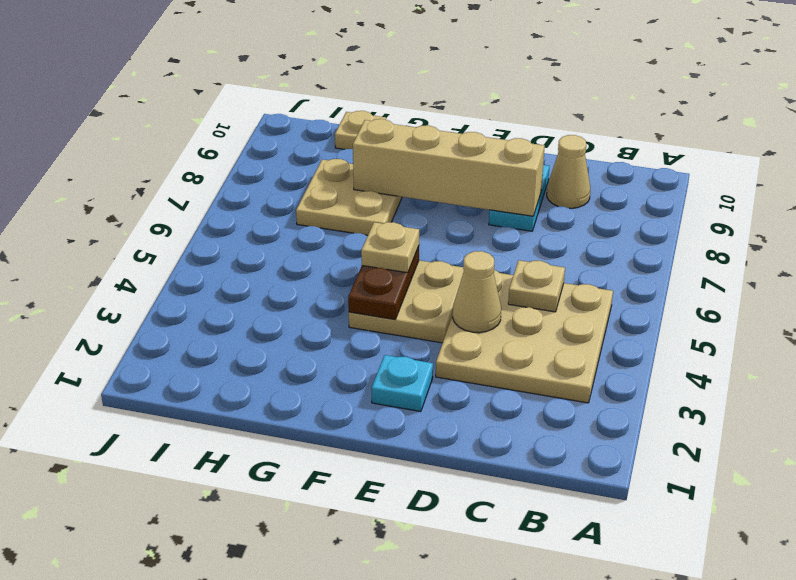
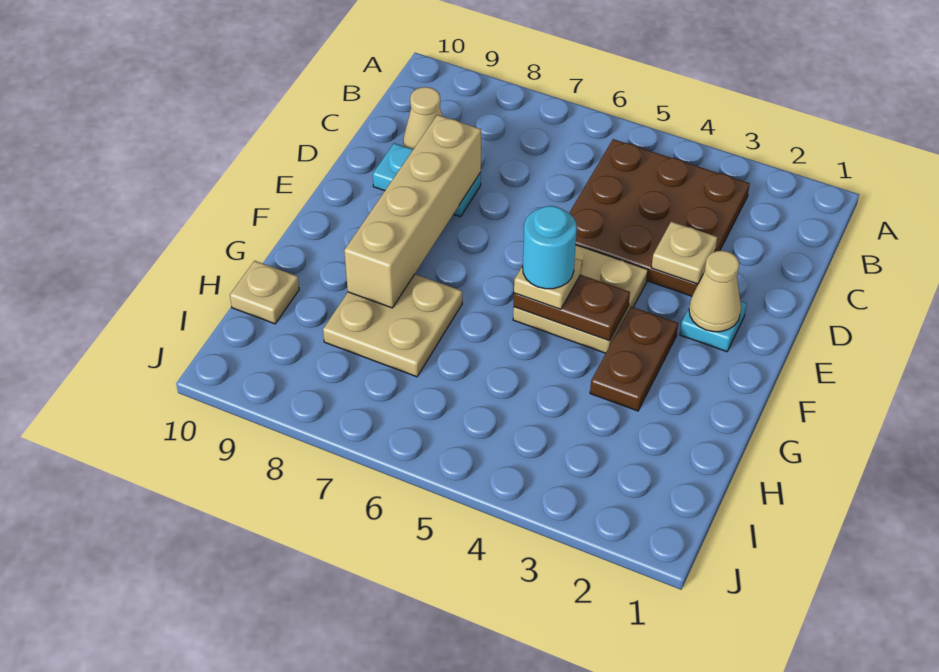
tan plate B3:D5 level 1 -> brown plate B3:D5 level 1
tan plate C5 level 2 -> tan plate D3 level 2
tan cone D4 level 2 -> tan cone E2 level 2
none -> brown plate F3:G3 level 1
none -> cyan round brick F5 level 4

